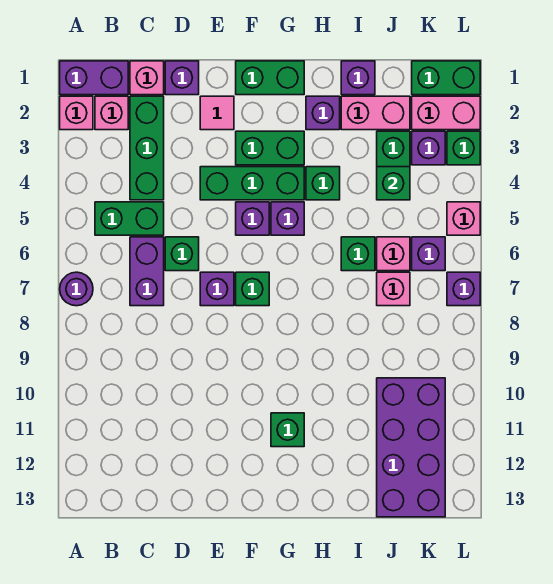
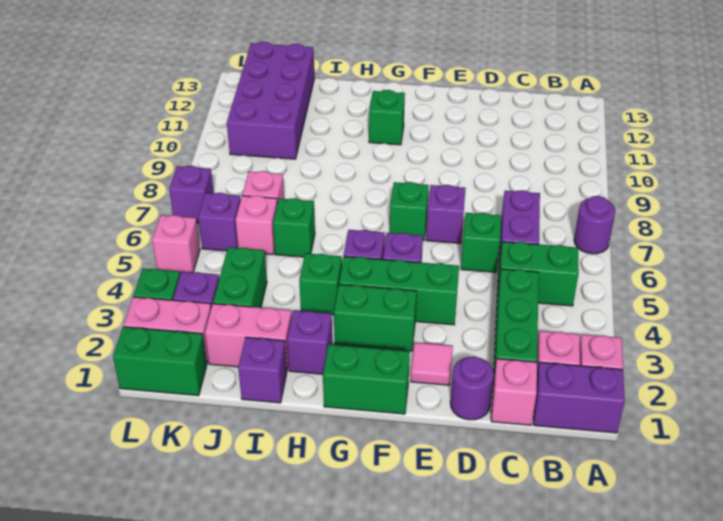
purple brick D1 level 1 -> purple round brick D1 level 1
green brick J4 level 2 -> none

